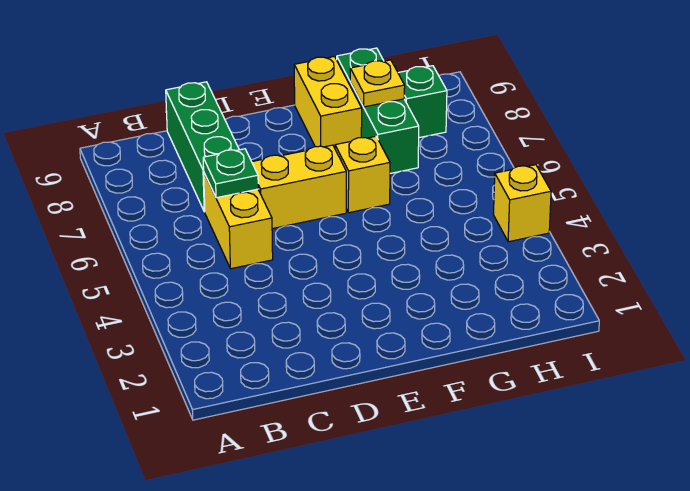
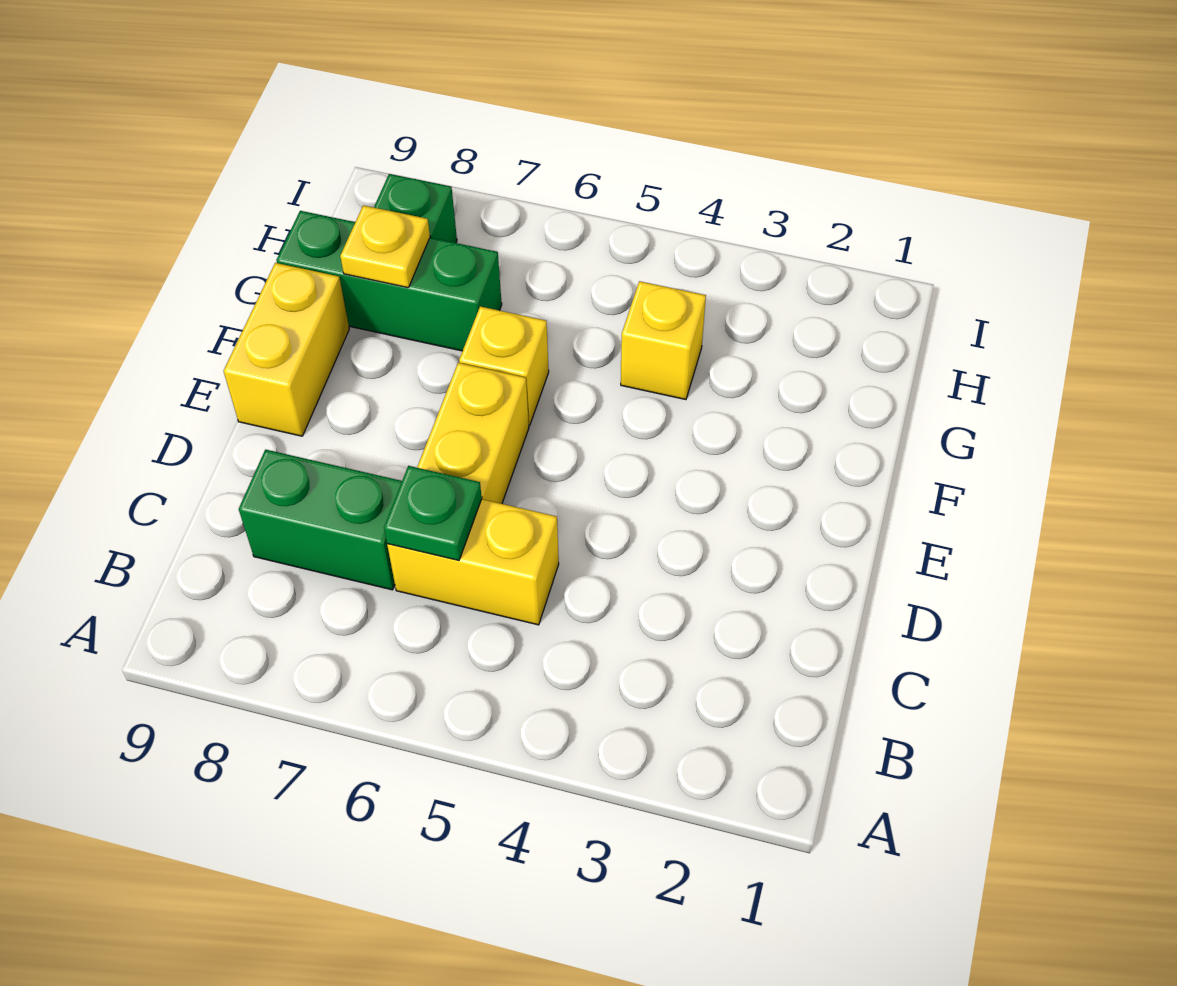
green brick C7:C9 level 1 -> green brick C7:C8 level 1
yellow brick F8:F9 level 1 -> yellow brick E9:F9 level 1
yellow brick I4 level 1 -> yellow brick G4 level 1

